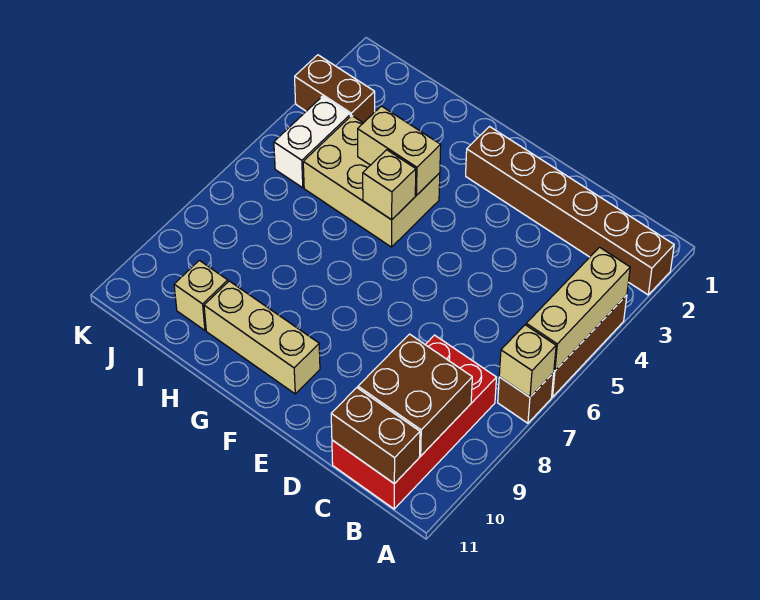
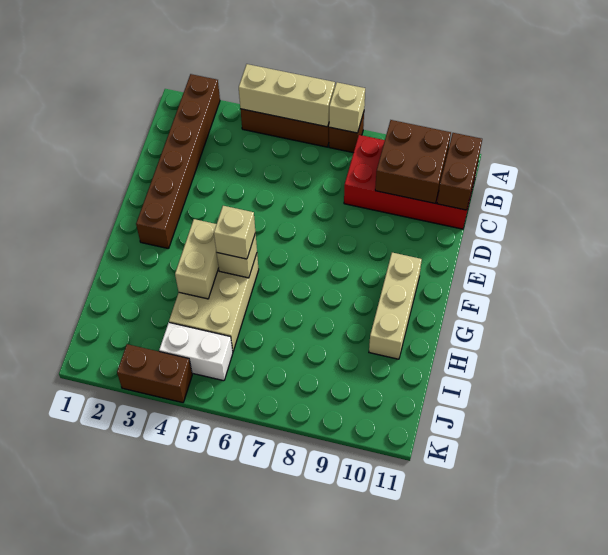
tan brick I10 level 1 -> tan brick G5 level 3
brown brick J3:K3 level 1 -> brown brick K3:K4 level 1

